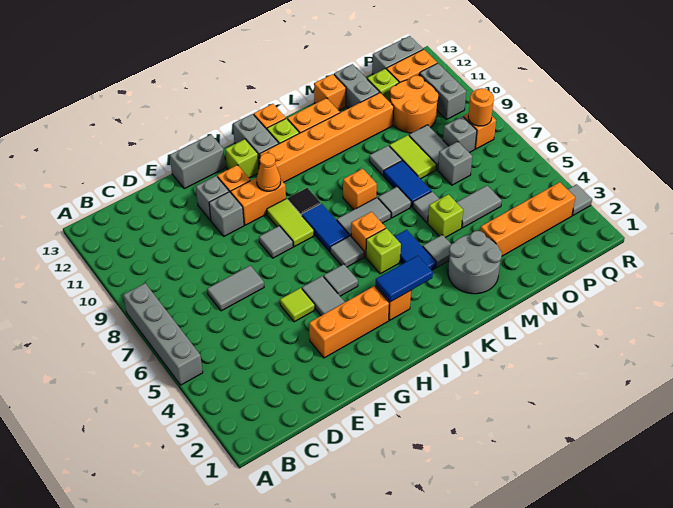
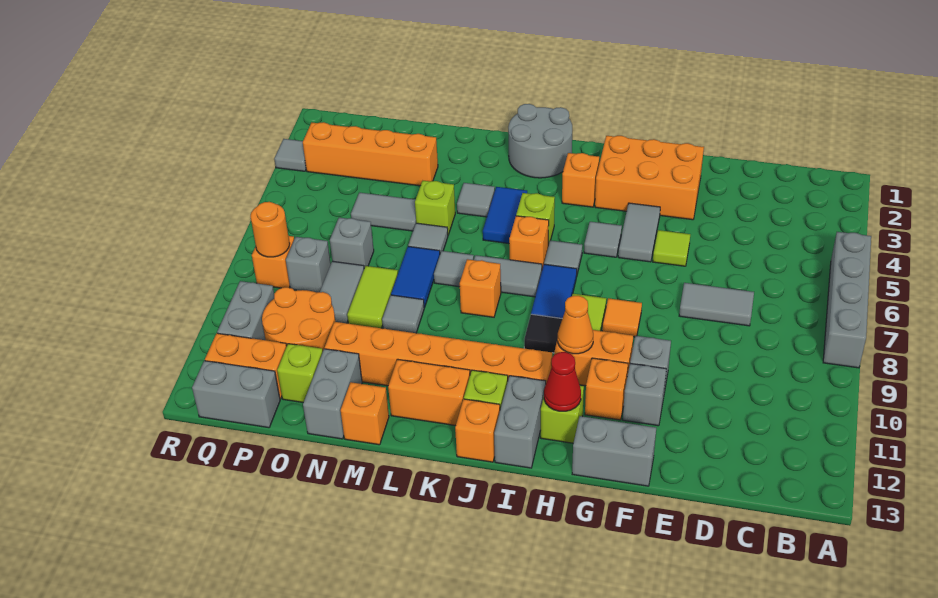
orange brick F3:H3 level 1 -> orange brick F2:H3 level 1
grey tile G8 level 1 -> orange tile G8 level 1
none -> red cone H12 level 2
blue tile I3:J3 level 2 -> none
grey round brick L2:M3 level 1 -> grey round brick J1:K2 level 1

